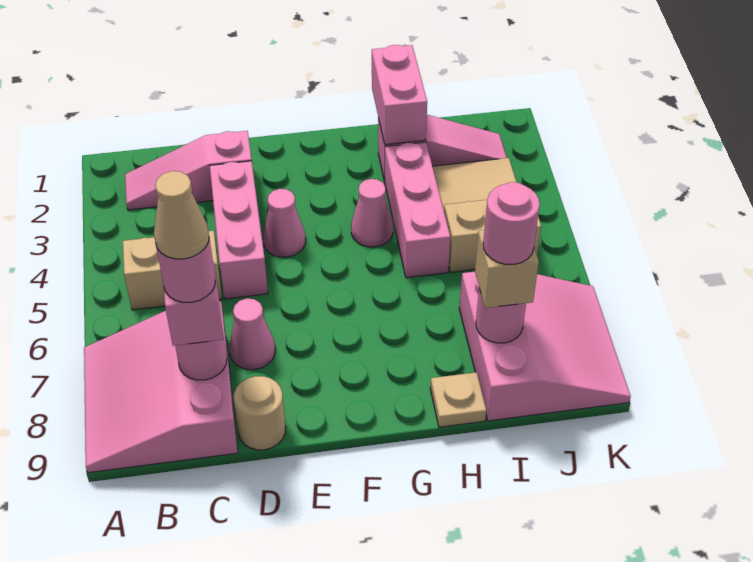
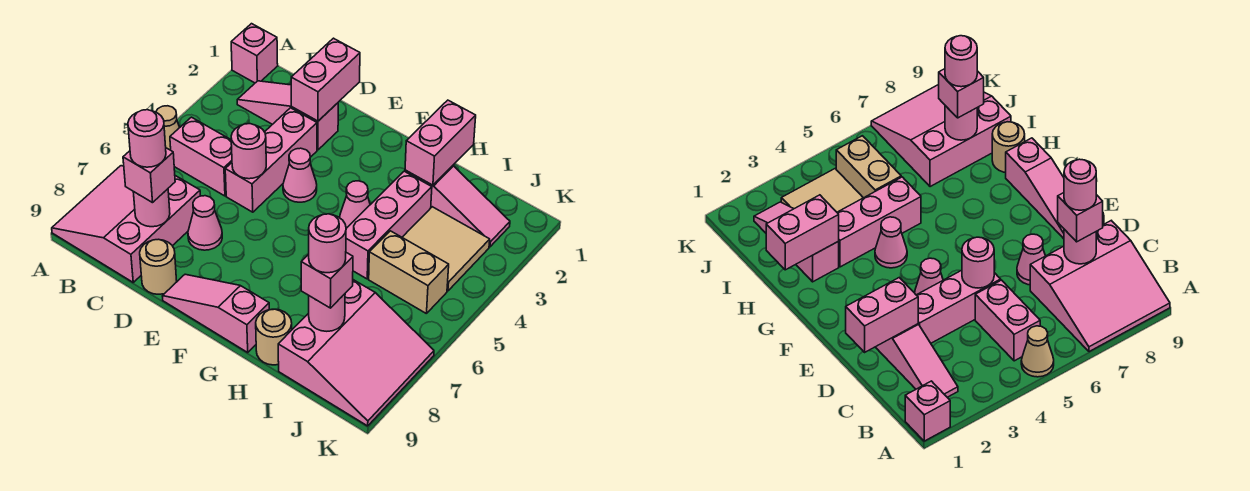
none -> pink brick A1 level 1
tan brick B5:C5 level 1 -> pink brick B5:C5 level 1
tan cone C8 level 5 -> tan cone A5 level 1
none -> pink brick D1:D2 level 2
none -> pink round brick D5 level 2
none -> pink slope E9:G9 level 1 top G
tan plate H9 level 1 -> tan round brick H9 level 1
tan brick I8 level 3 -> pink brick I8 level 3

